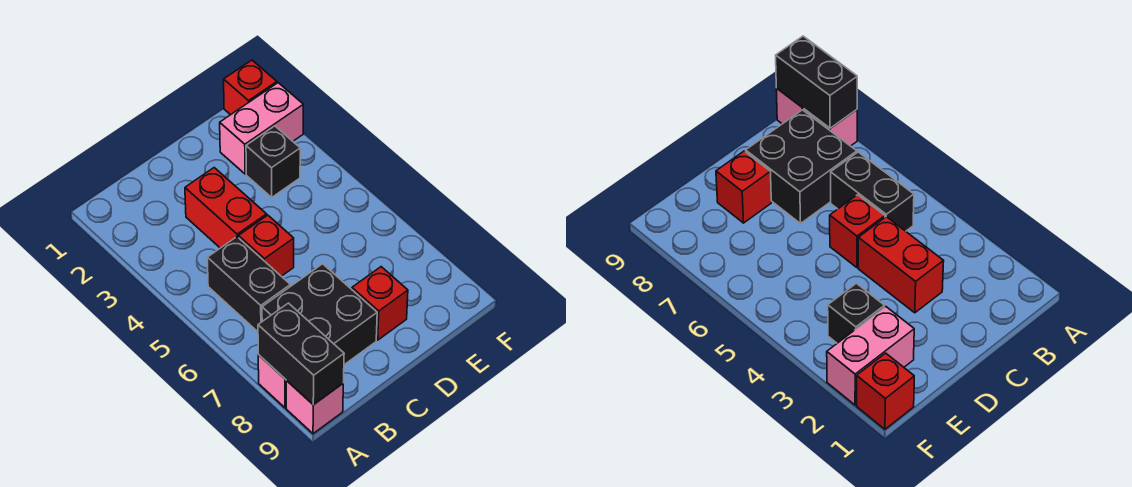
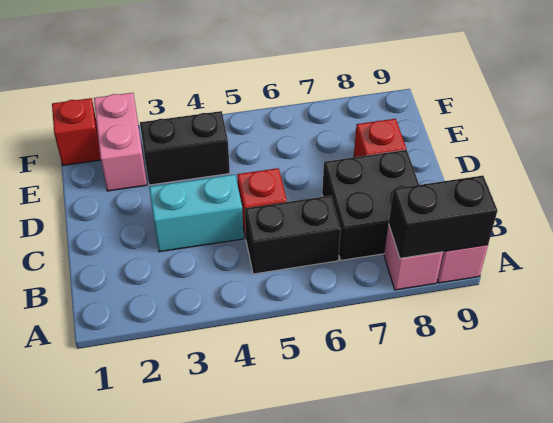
red brick C3:C4 level 1 -> cyan brick C3:C4 level 1
black brick E3 level 1 -> black brick E3:E4 level 1

